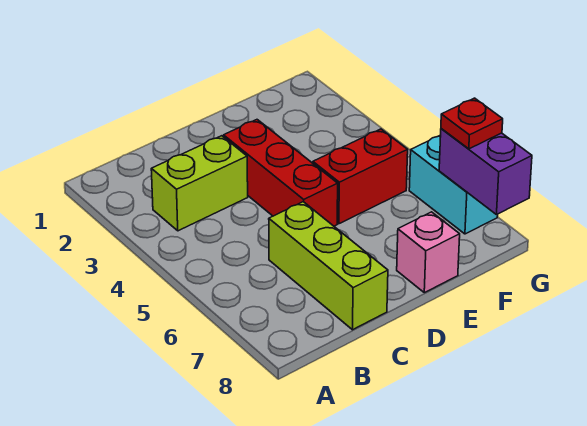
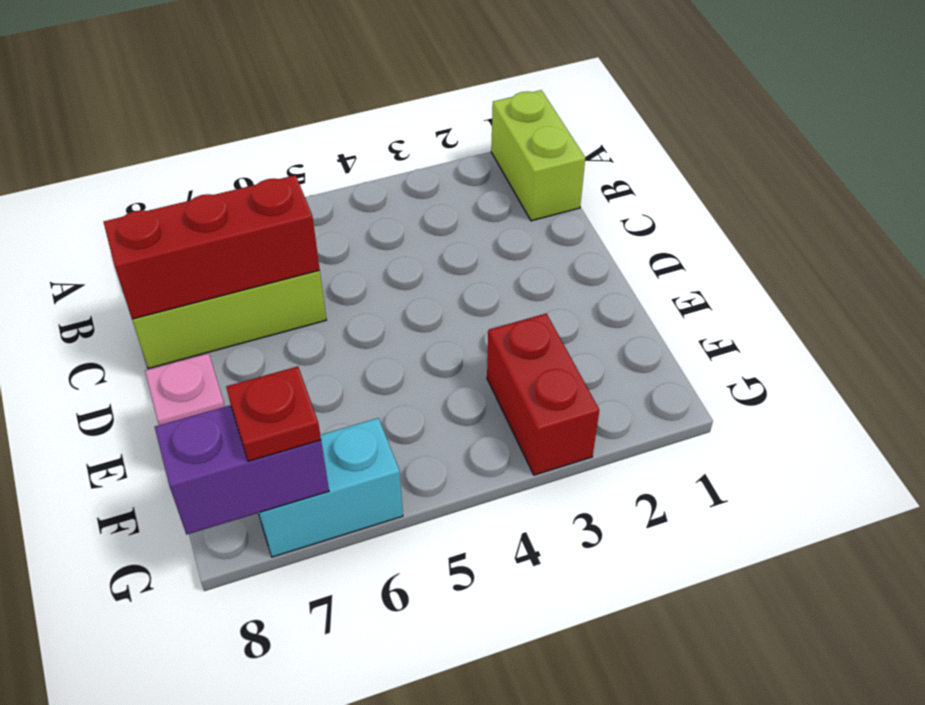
lime brick B3:C3 level 1 -> lime brick A1:B1 level 1
red brick D3:D5 level 1 -> red brick C6:C8 level 2
red brick E5:F5 level 1 -> red brick F3:G3 level 1

